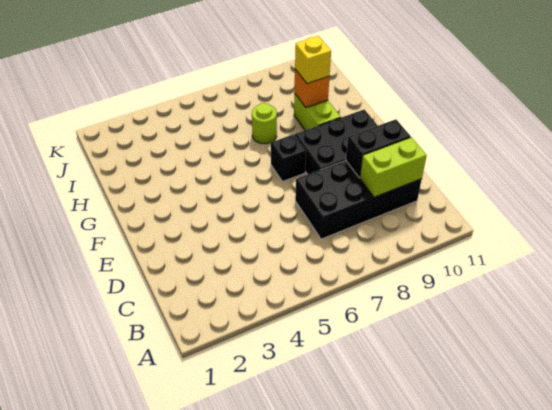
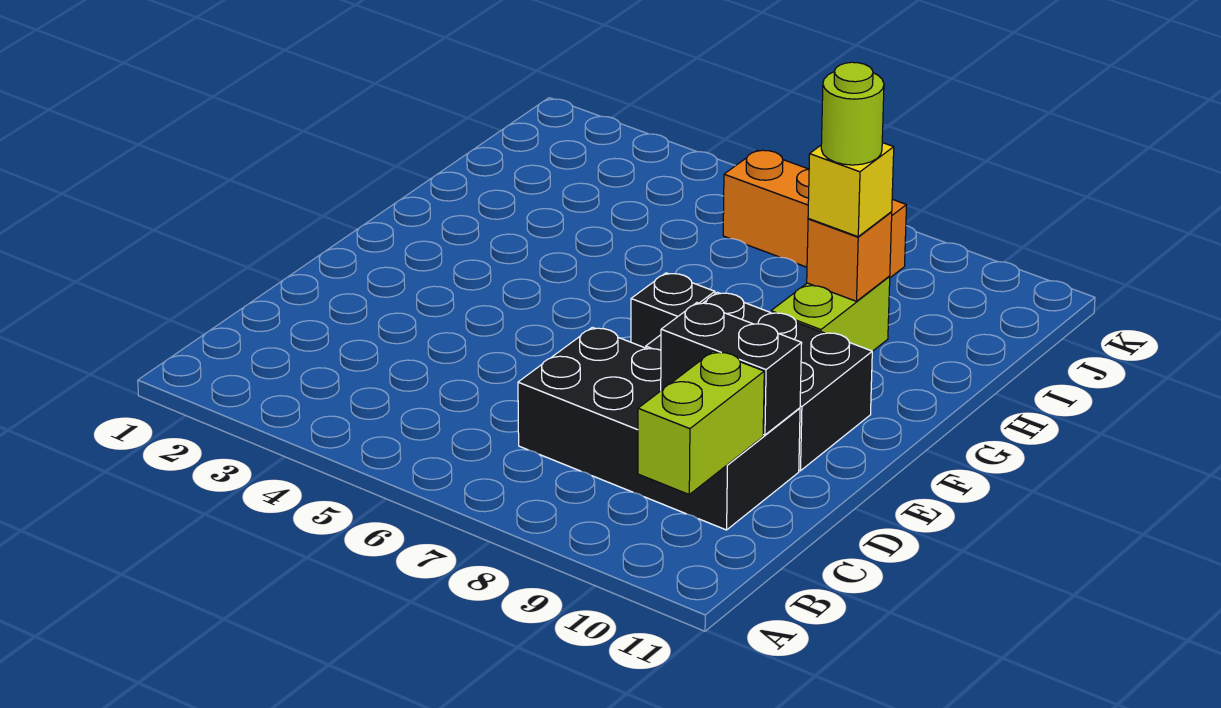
lime brick C9:C10 level 2 -> lime brick B10:C10 level 2
lime round brick H7 level 1 -> lime round brick H9 level 4
none -> orange brick J6:J8 level 1

